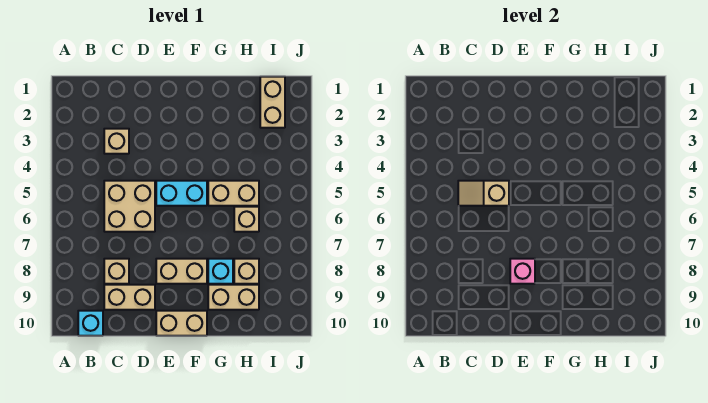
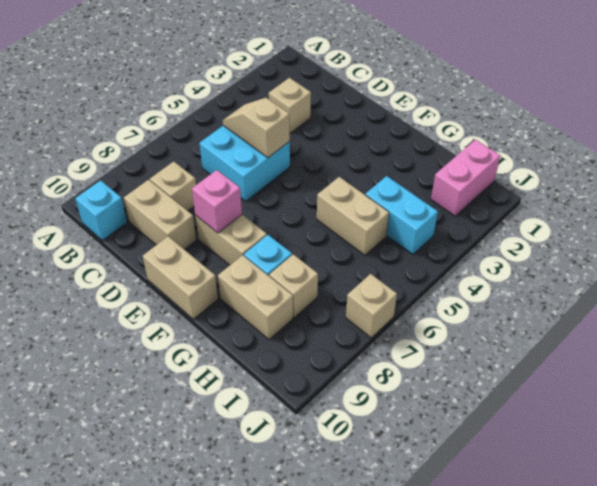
tan brick C5:D6 level 1 -> cyan brick C5:D6 level 1
cyan brick E5:F5 level 1 -> cyan brick H4:I4 level 1
tan brick H6 level 1 -> tan brick J7 level 1
tan brick I1:I2 level 1 -> pink brick I1:I2 level 1

